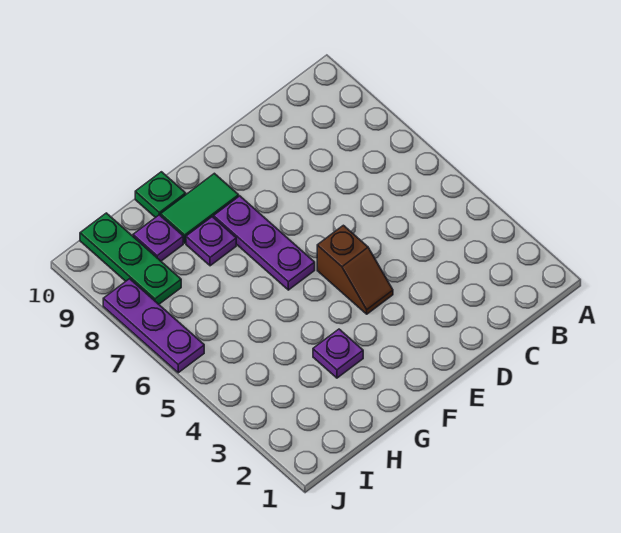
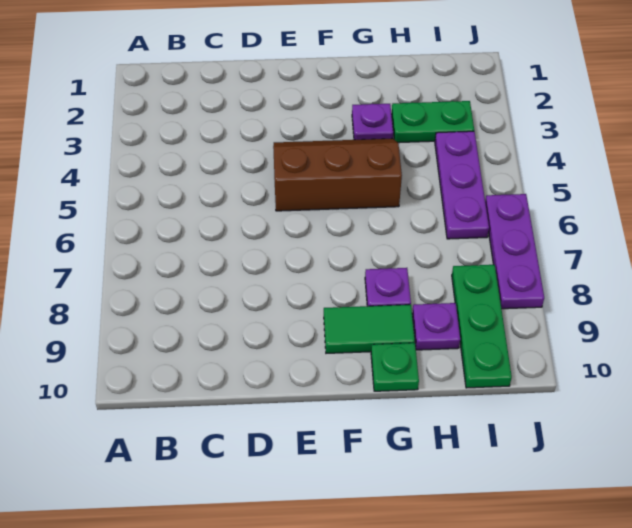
brown slope E4:E5 level 1 top 5 -> brown slope E4:G5 level 1 top 5
purple plate F6:F8 level 1 -> purple plate I4:I6 level 1
none -> green plate H3:I3 level 1

